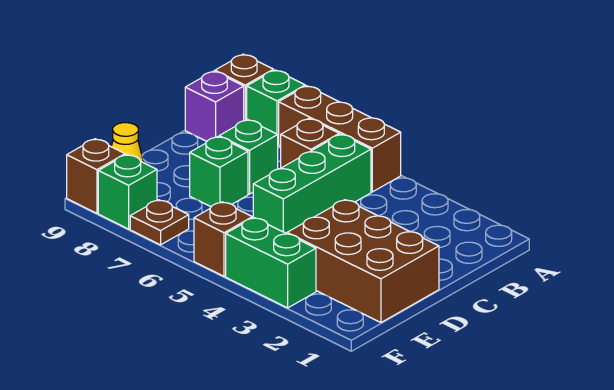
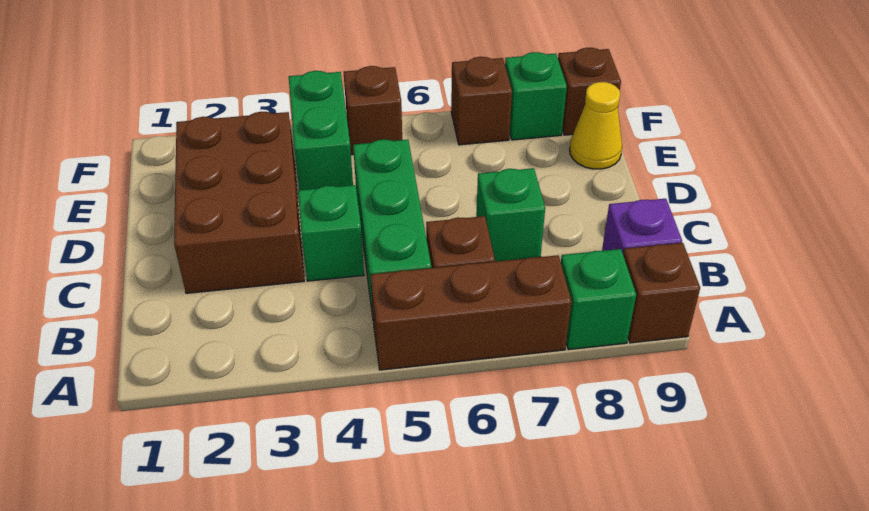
brown brick D1:E3 level 1 -> brown brick C2:E3 level 1
green brick D7 level 1 -> green brick C4 level 1
green brick F3:F4 level 1 -> green brick E4:F4 level 1
brown plate F7 level 1 -> brown brick F7 level 1

